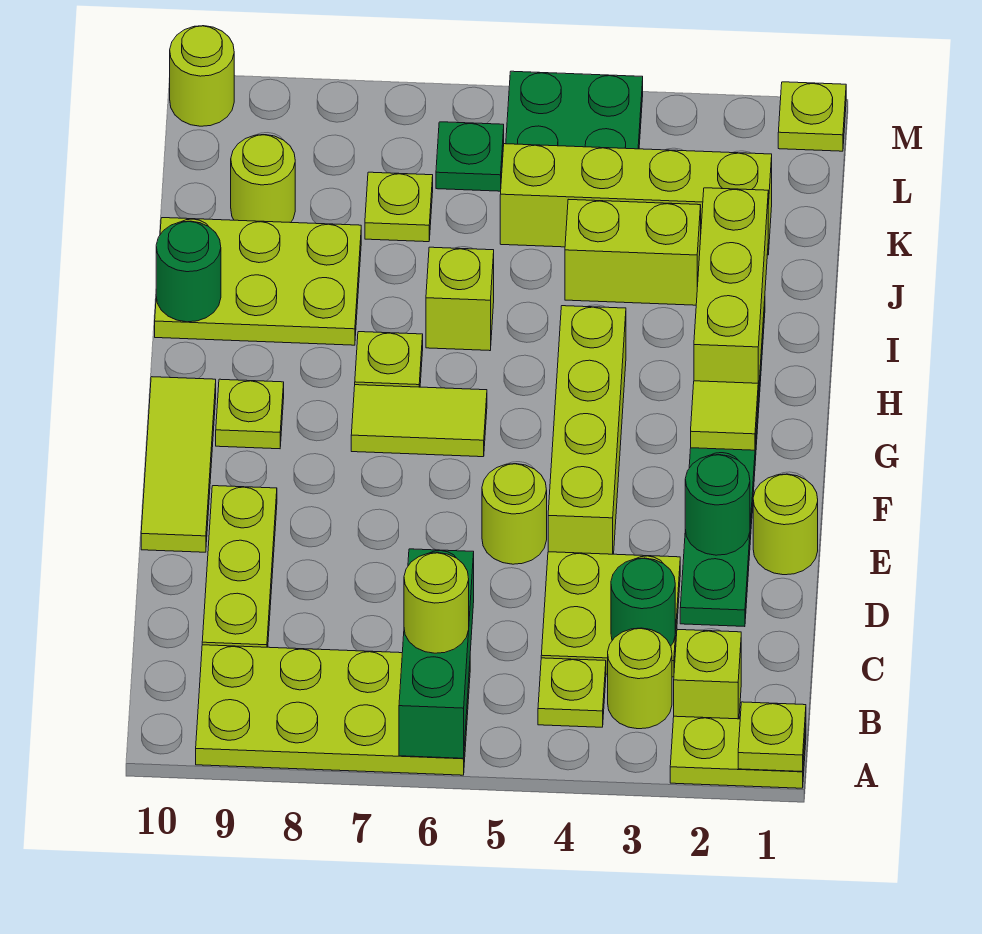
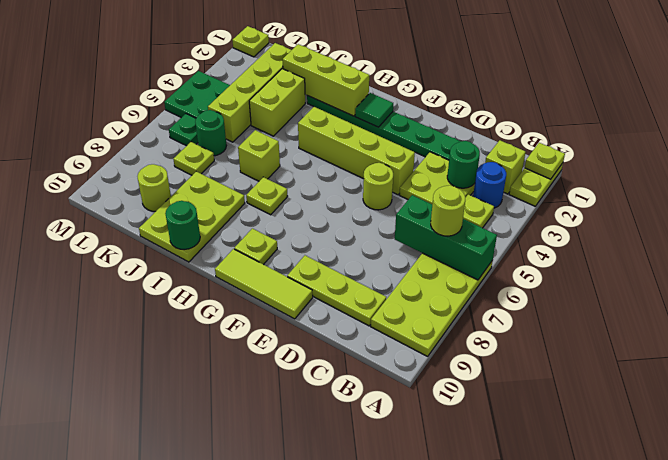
lime round brick B3 level 1 -> blue round brick B3 level 1
lime round brick E1 level 1 -> none
green round brick E2 level 2 -> green round brick K6 level 1
lime tile G2 level 2 -> green tile G2 level 2
lime tile G6:G7 level 1 -> none
lime round brick M10 level 1 -> none

